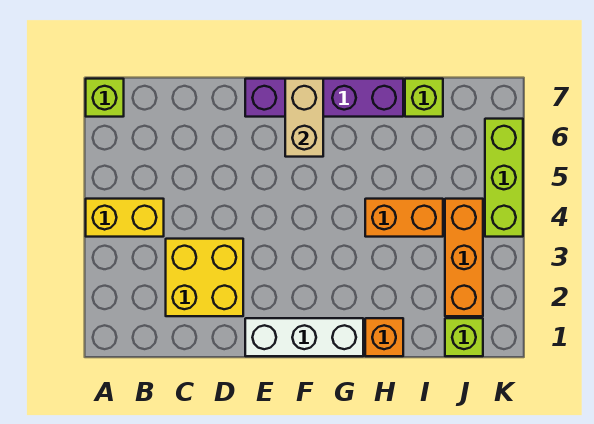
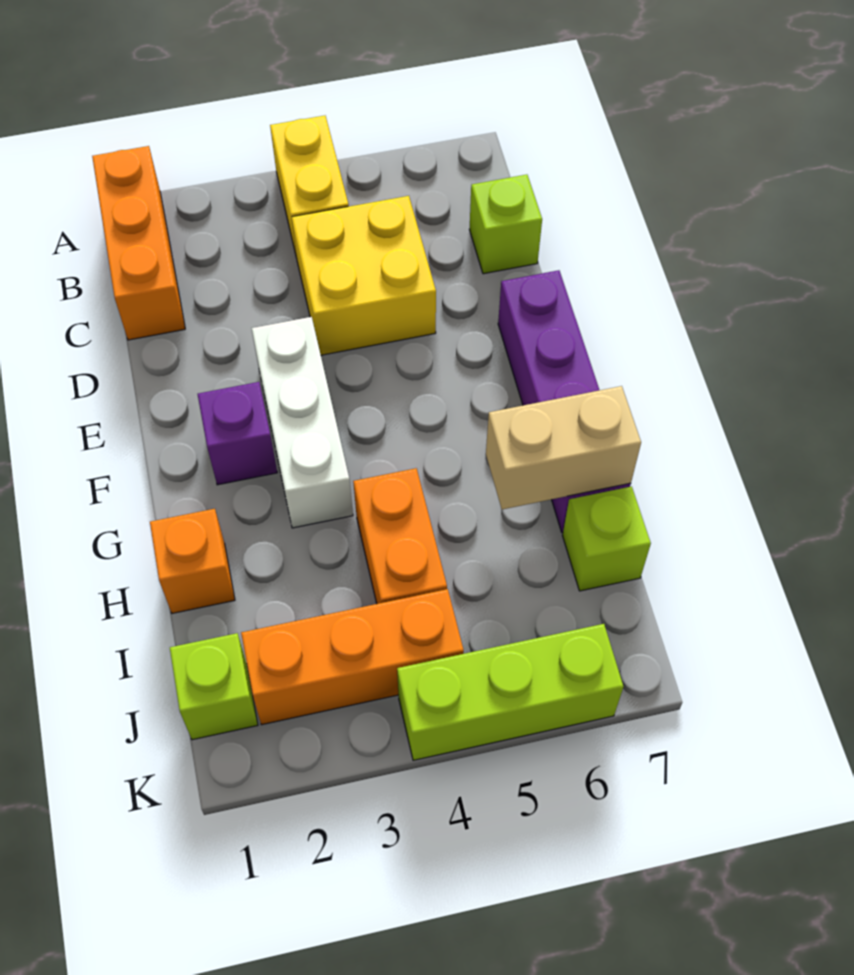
none -> orange brick A1:C1 level 1
lime brick A7 level 1 -> lime brick C7 level 1
yellow brick C2:D3 level 1 -> yellow brick C4:D5 level 1
white brick E1:G1 level 1 -> white brick E3:G3 level 1
none -> purple brick F2 level 1
tan brick F6:F7 level 2 -> tan brick H6:H7 level 2

